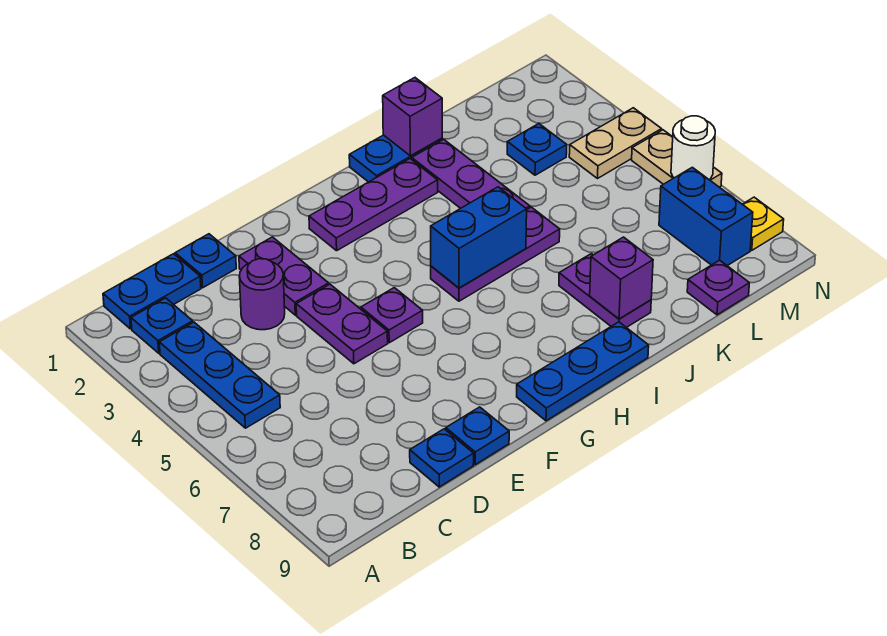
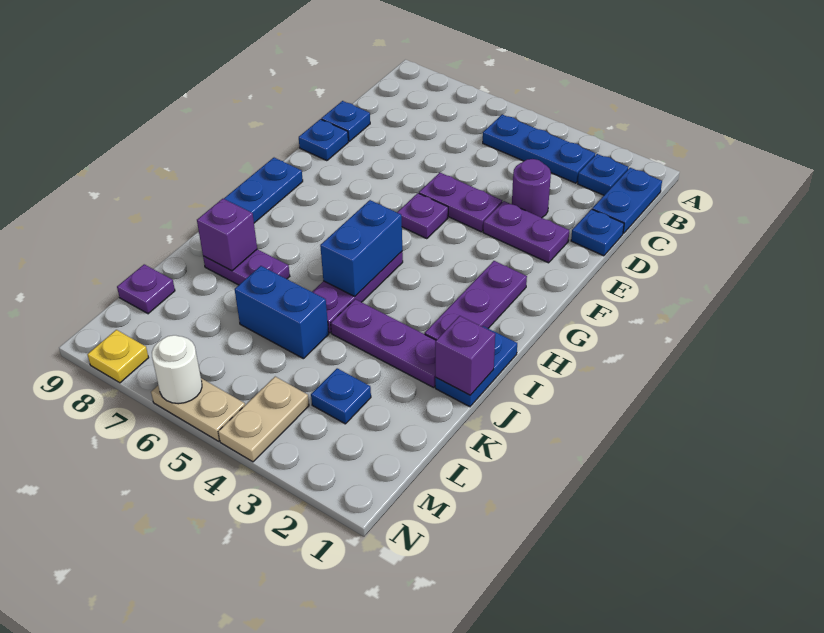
blue brick M7:M8 level 1 -> blue brick K5:K6 level 1

